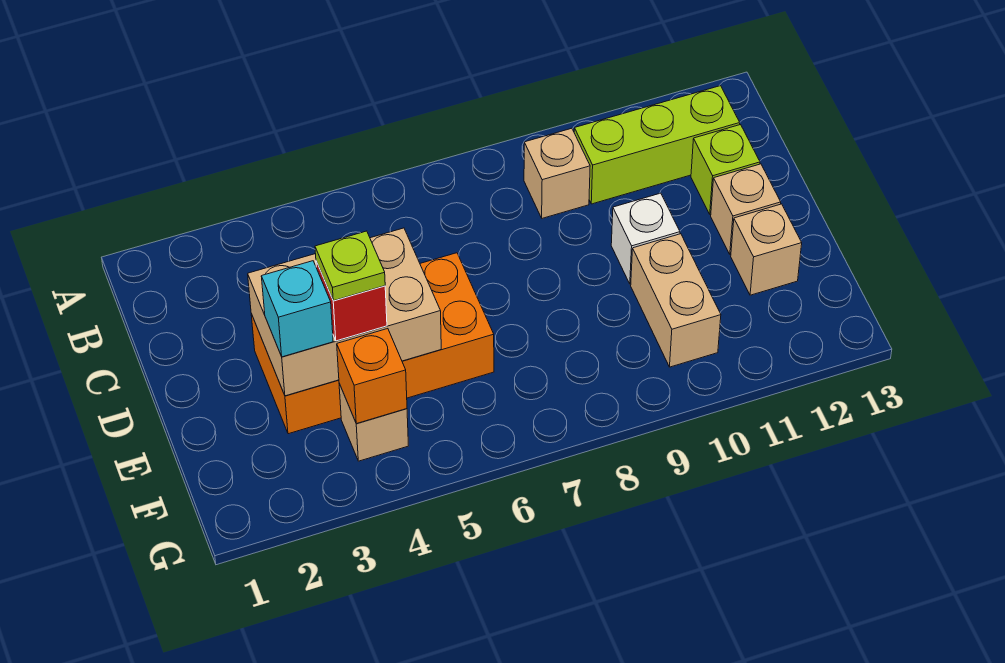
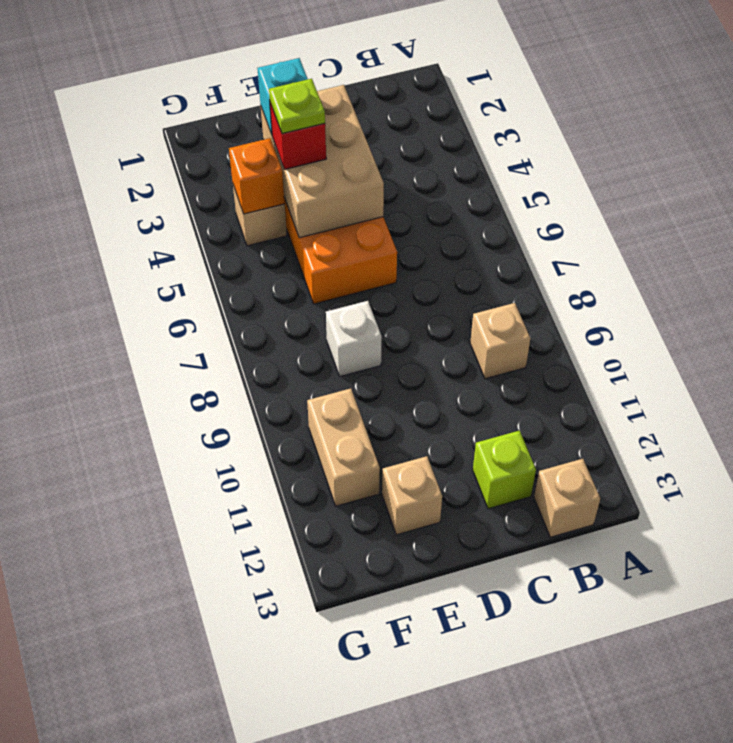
lime brick B10:B12 level 1 -> none
white brick D10 level 1 -> white brick E8 level 1
tan brick D12 level 1 -> tan brick B13 level 1
tan brick E10:F10 level 1 -> tan brick F10:F11 level 1

